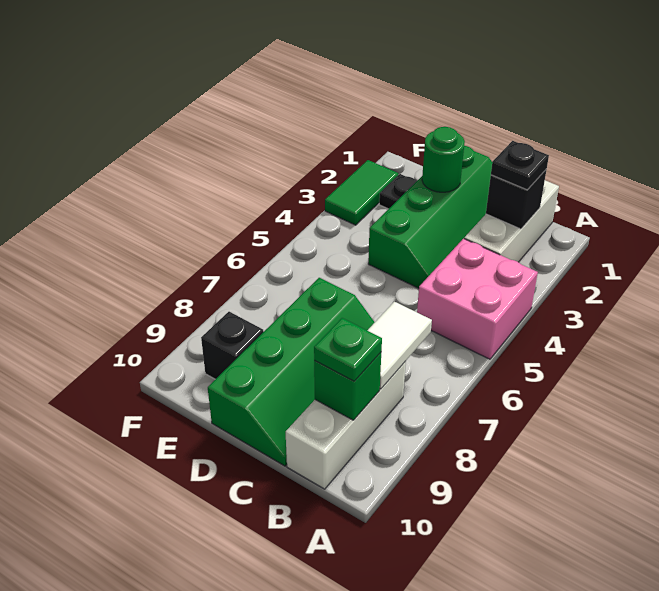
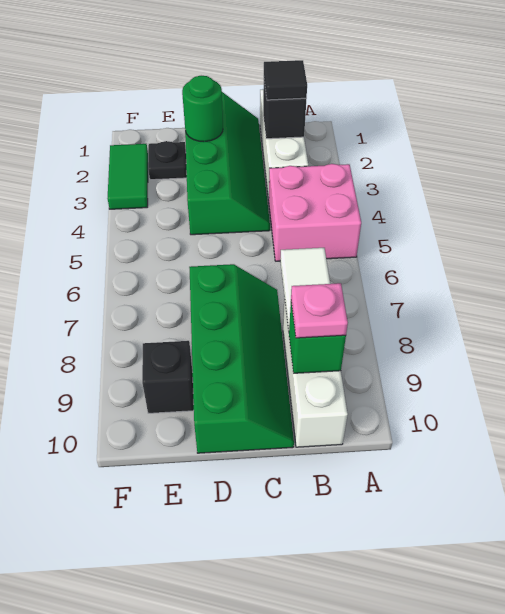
black plate B2 level 3 -> black tile B2 level 3
green plate B9 level 3 -> pink plate B9 level 3

